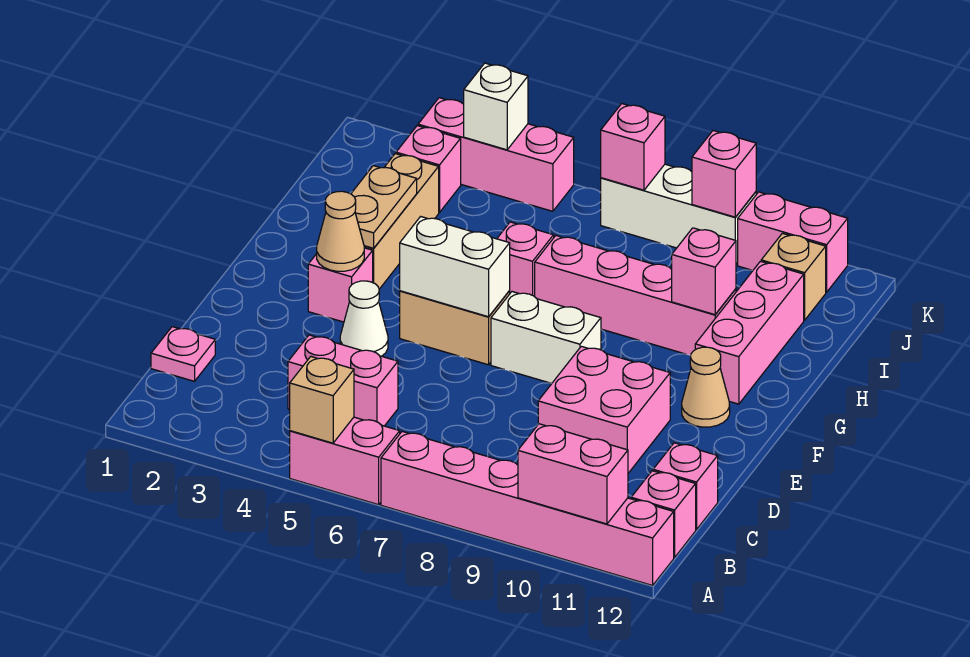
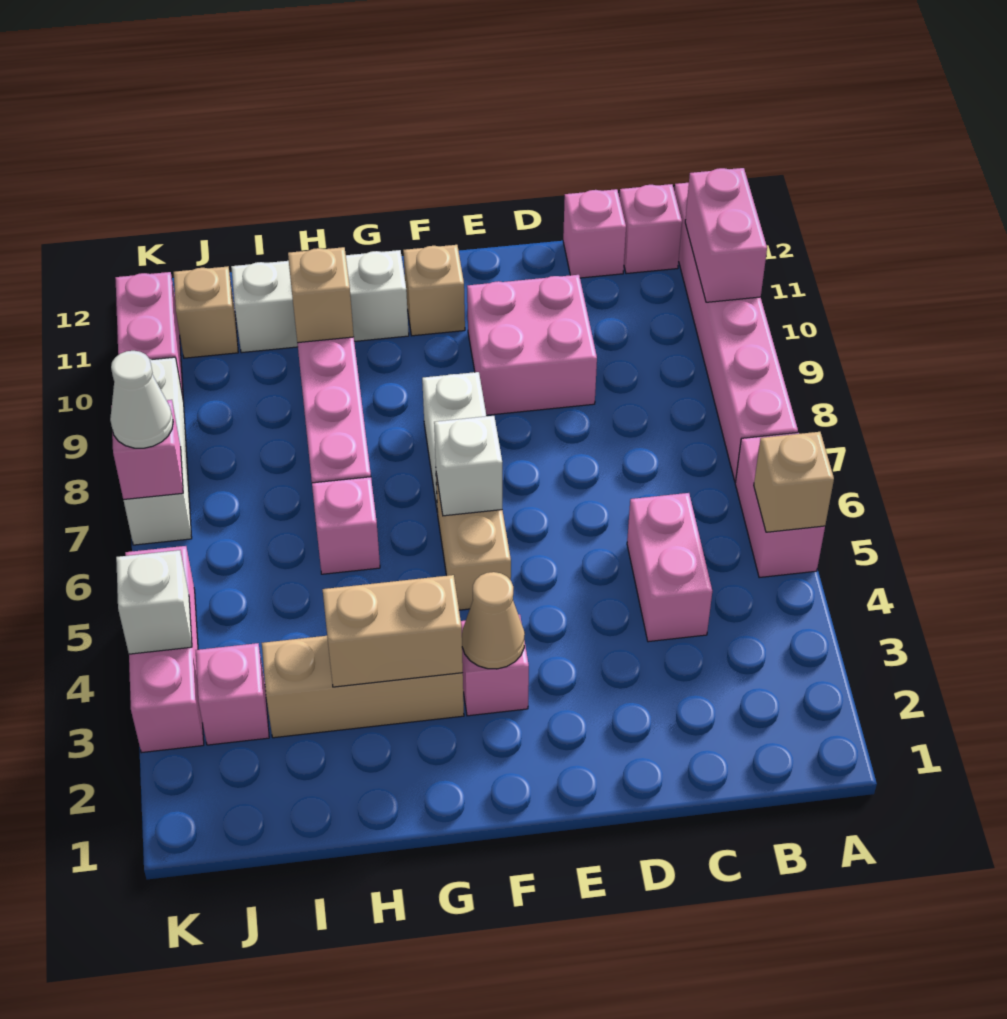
pink plate C1 level 1 -> none
white cone E4 level 1 -> white cone K7 level 3
white brick F5:F6 level 2 -> white brick F6 level 2
tan cone F11 level 1 -> tan brick F11 level 1
tan plate G3:H3 level 2 -> tan brick G3:H3 level 2
pink brick G11:I11 level 1 -> white brick G11:I11 level 1
pink brick H10 level 2 -> tan brick H10 level 2
pink brick K9 level 2 -> none

